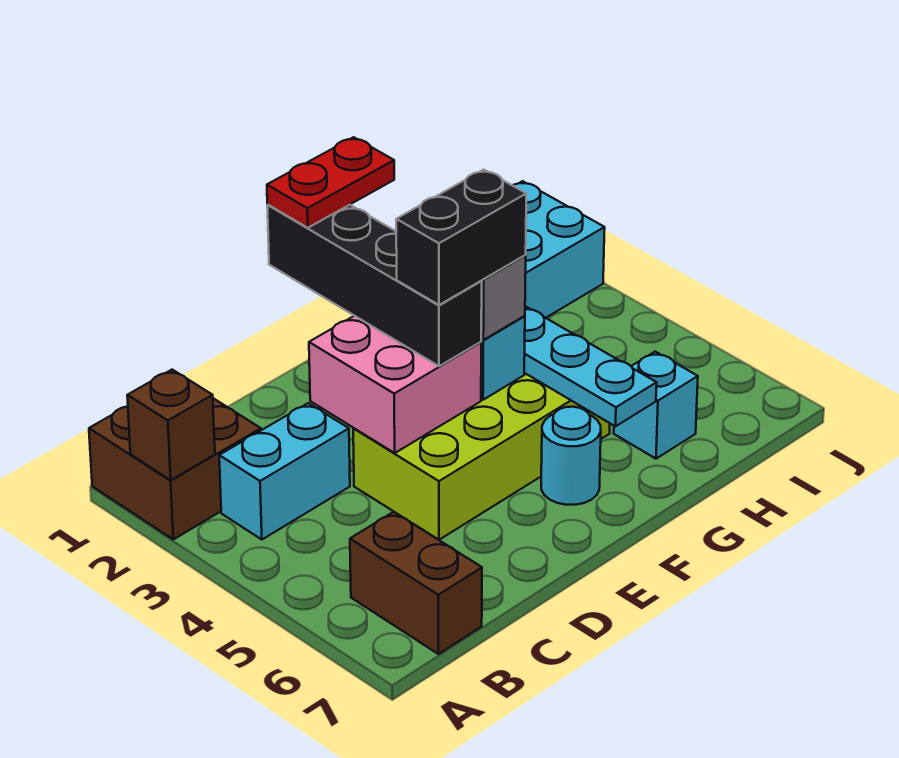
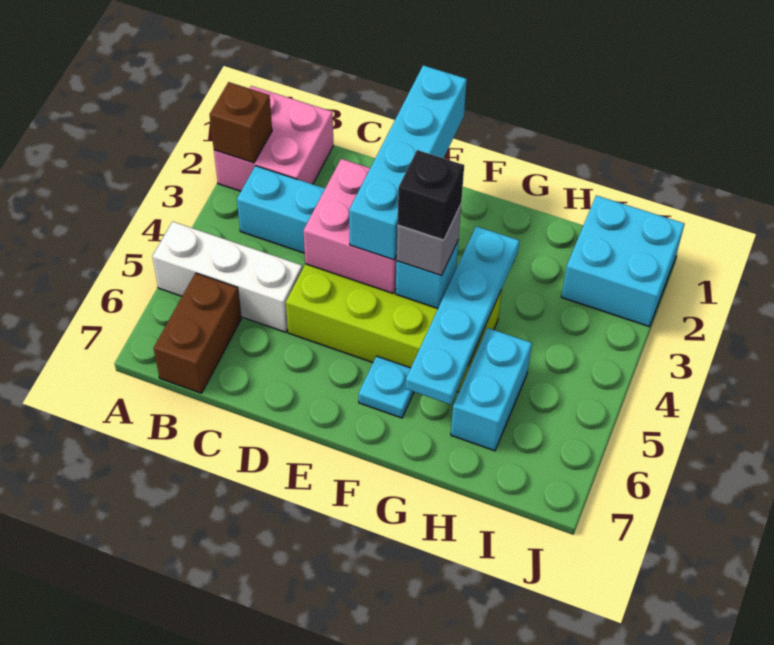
brown brick A1:B2 level 1 -> pink brick A1:B2 level 1
none -> white brick A5:C5 level 1
black brick E1:E4 level 3 -> cyan brick E1:E4 level 3
red plate E1:F1 level 4 -> none
black brick E4:F4 level 4 -> black brick F4 level 4
cyan round brick F6 level 1 -> cyan plate F6 level 1
cyan brick H6 level 1 -> cyan brick H5:H6 level 1

